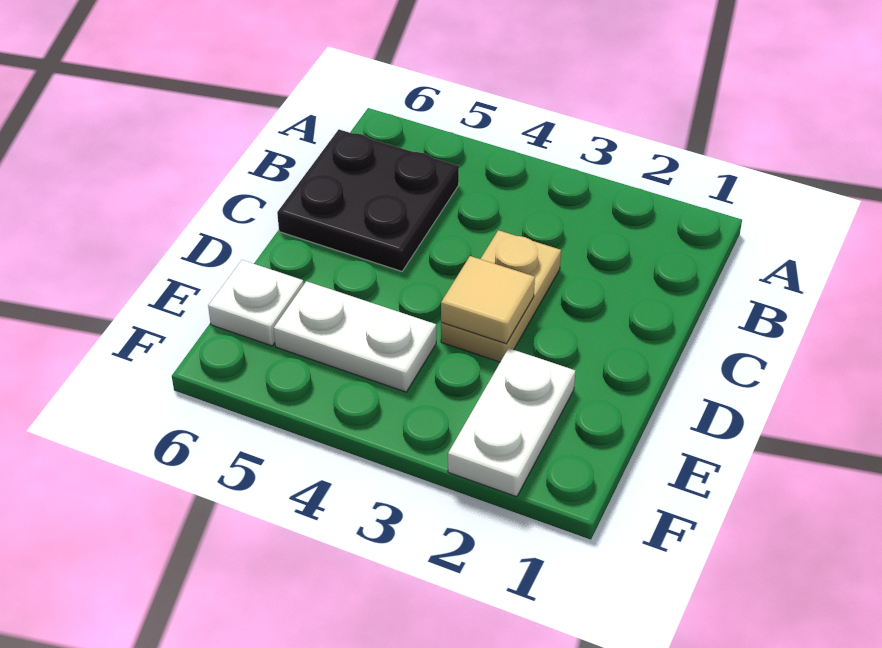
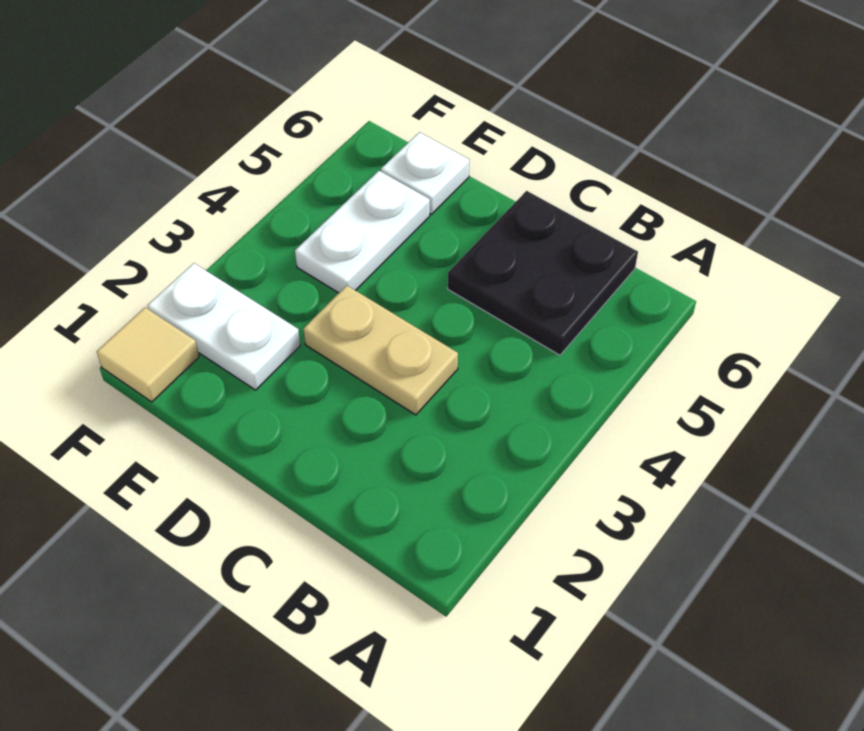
tan tile D3 level 2 -> tan tile F1 level 1

